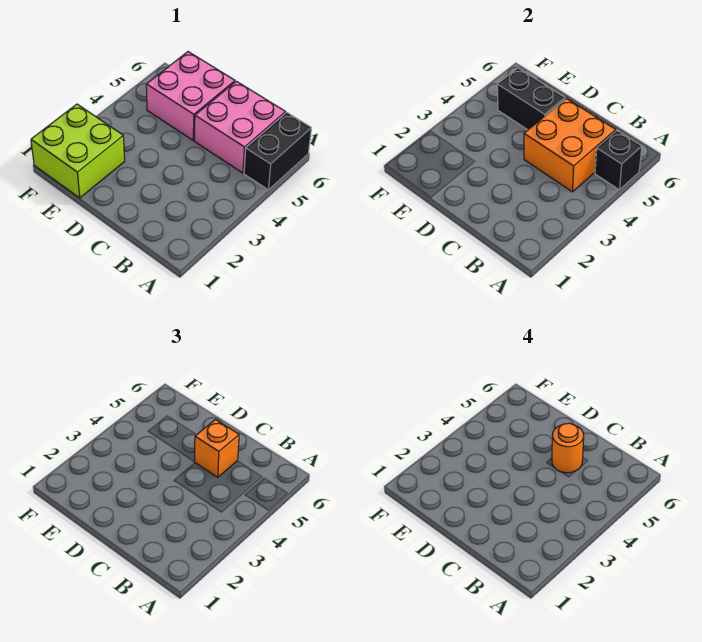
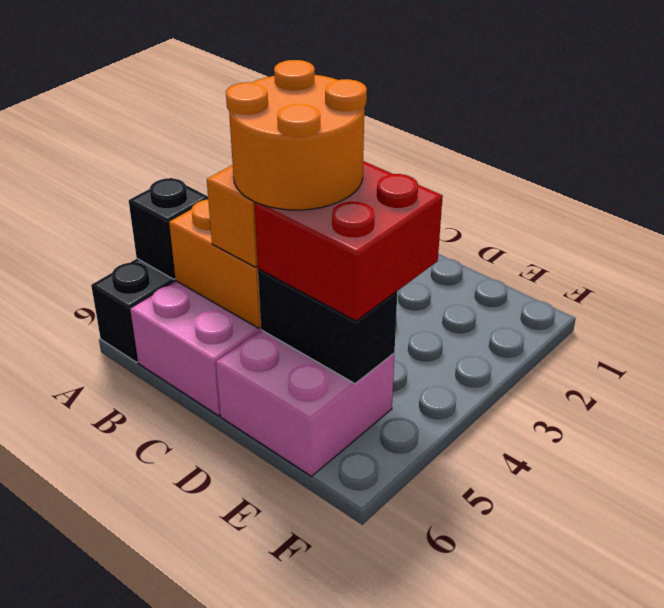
orange round brick C5 level 4 -> orange round brick C4:D5 level 4
none -> red brick D4:E5 level 3
lime brick E1:F2 level 1 -> none

